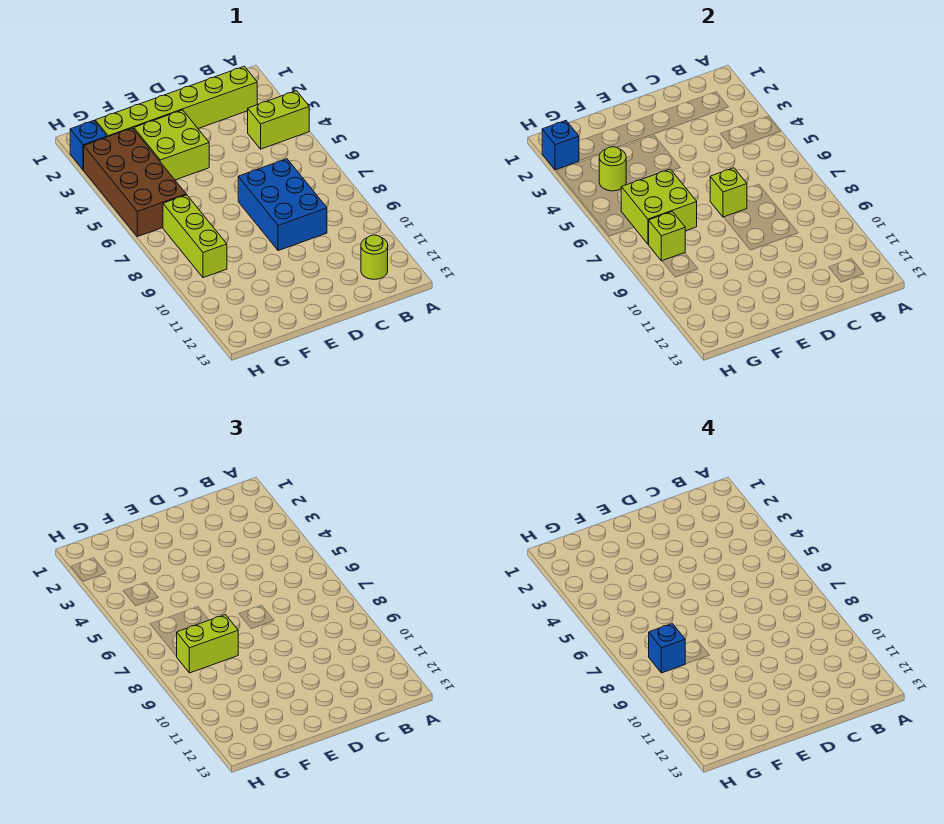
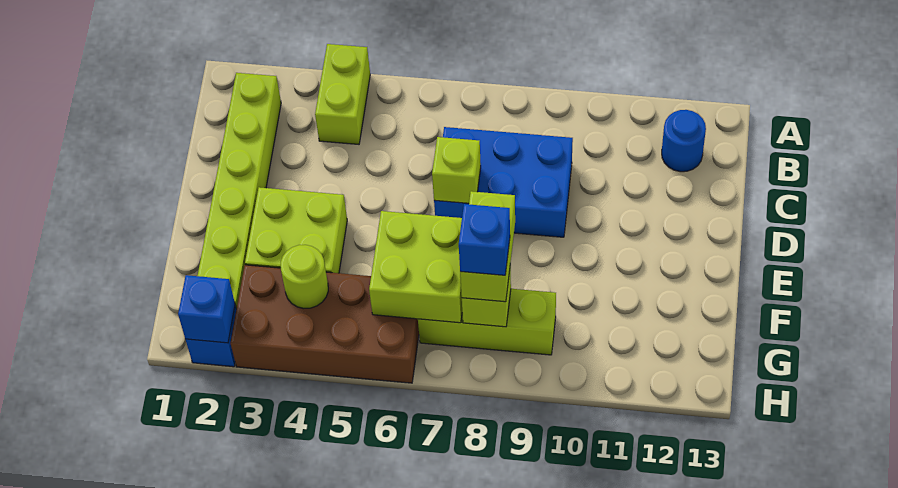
lime round brick B12 level 1 -> blue round brick B12 level 1

